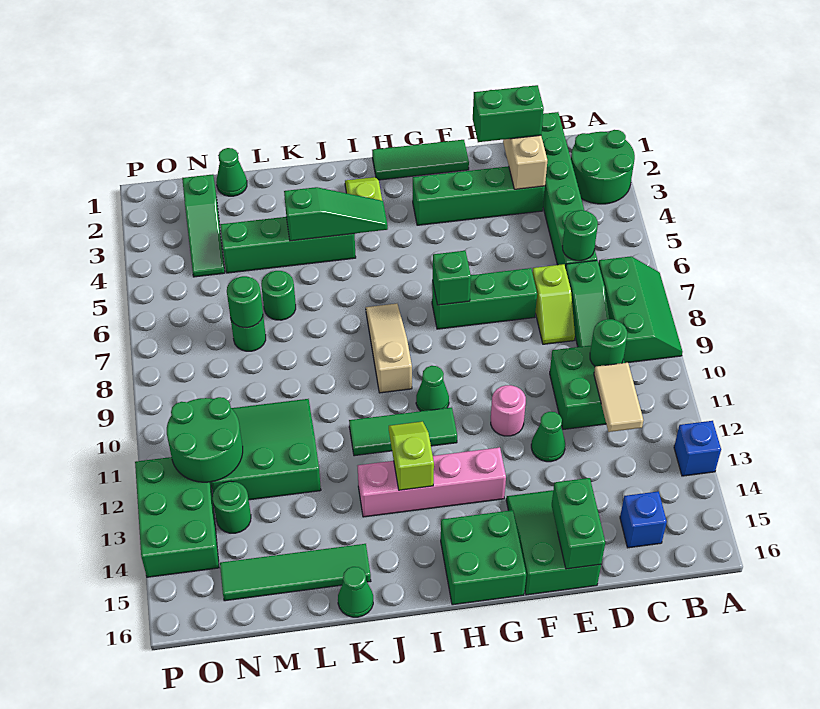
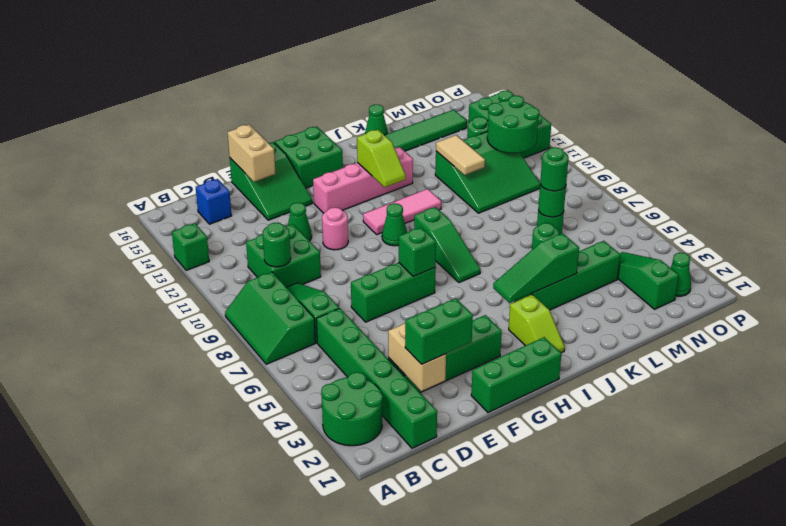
blue brick A13 level 1 -> green brick A13 level 1
green round brick C6 level 2 -> green round brick M7 level 3
tan tile C11:C12 level 2 -> tan tile L11:L12 level 2
lime slope D7:D8 level 1 top 7 -> none
green brick E15:E16 level 2 -> tan brick E15:E16 level 2
green tile F1:H1 level 1 -> green brick F1:H1 level 1
green tile H11:J11 level 1 -> pink tile H11:J11 level 1
tan slope I7:I9 level 1 top 9 -> green slope I7:I9 level 1 top 9
green cone M1 level 1 -> green cone O2 level 1

